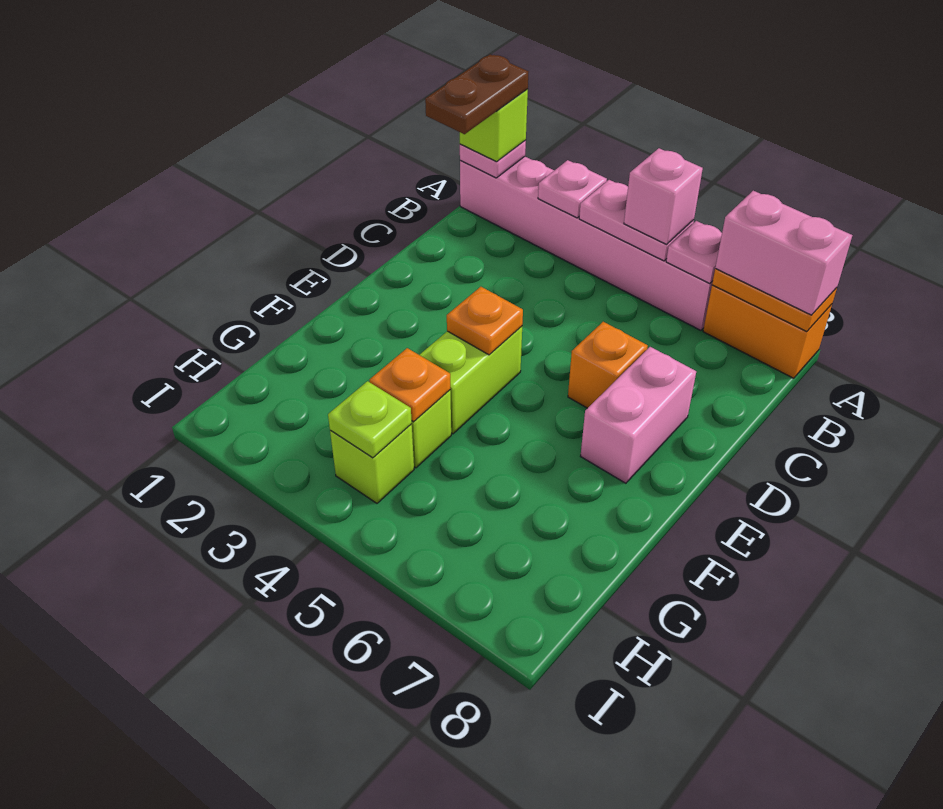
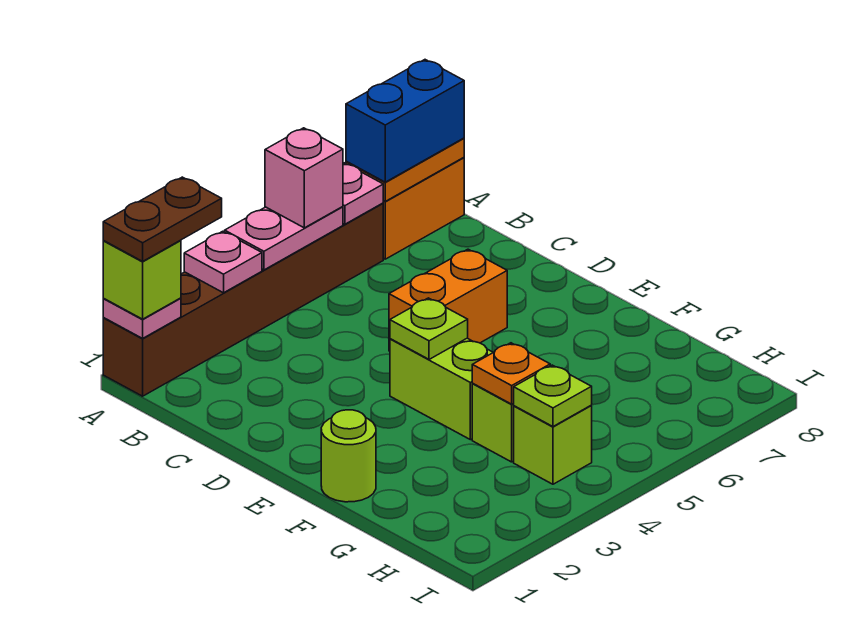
pink brick A1:A6 level 1 -> brown brick A1:A6 level 1
brown plate A1:B1 level 4 -> brown plate A1:A2 level 4
pink brick A7:A8 level 3 -> blue brick A7:A8 level 3
orange brick D6 level 1 -> orange brick D5:D6 level 1
pink brick D7:E7 level 1 -> none
orange plate E4 level 2 -> lime plate E4 level 2
none -> lime round brick F1 level 1

